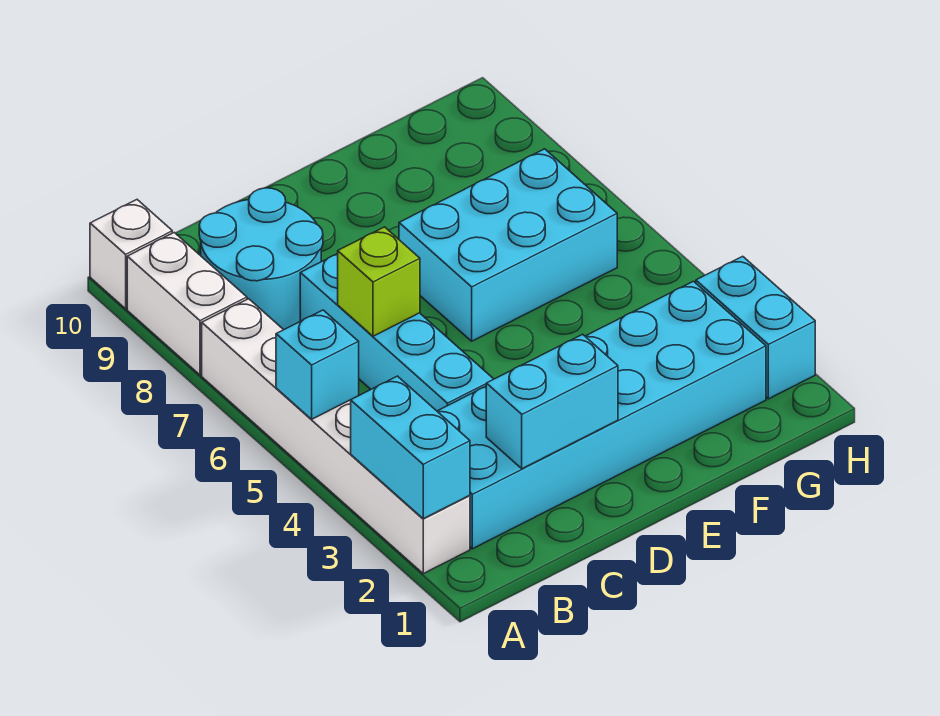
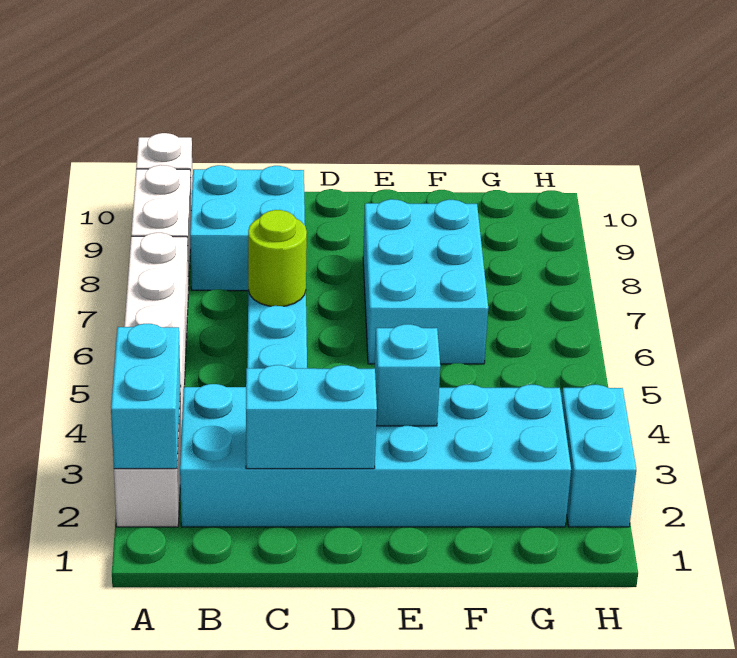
cyan brick A5 level 2 -> cyan brick E3 level 2
cyan round brick B8:C9 level 1 -> cyan brick B8:C9 level 1
lime brick C6 level 2 -> lime round brick C6 level 2
cyan brick E6:G7 level 1 -> cyan brick E6:F8 level 1

